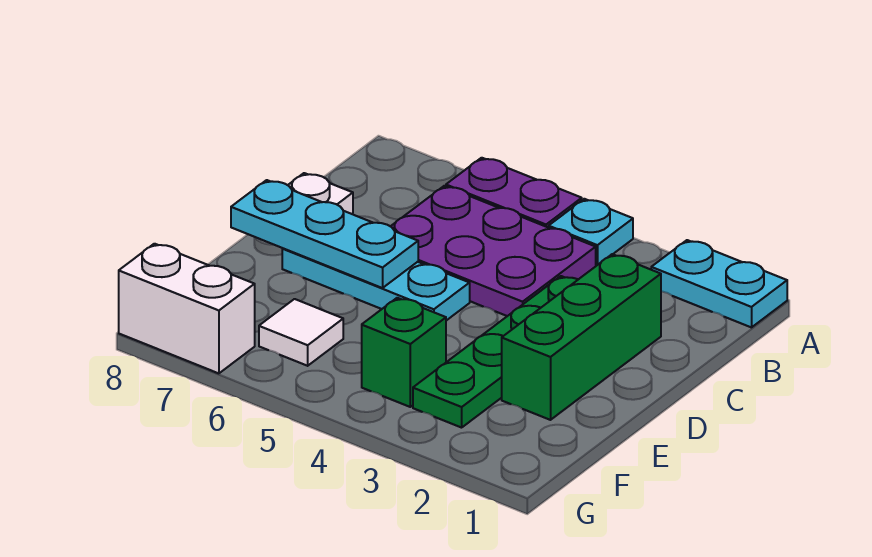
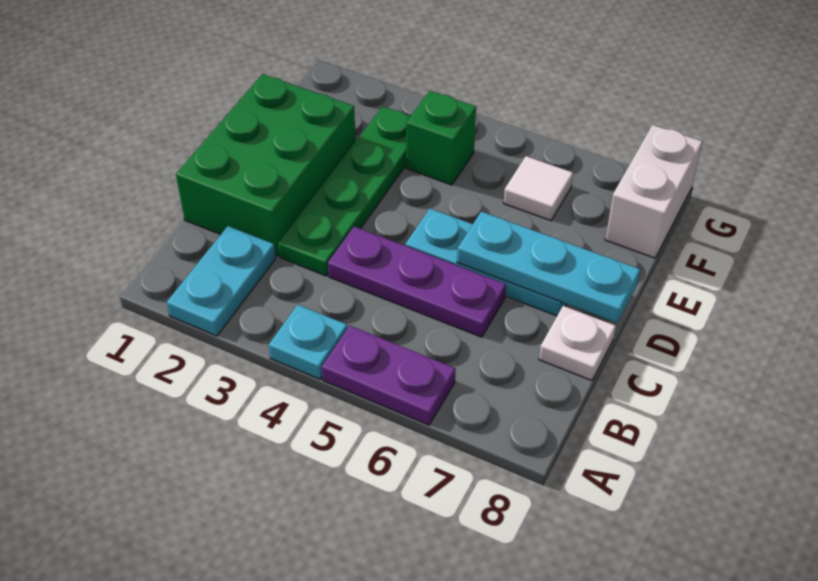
cyan plate A1:A2 level 1 -> cyan plate A2:B2 level 1
purple plate B4:C6 level 1 -> purple plate C4:C6 level 1
green brick C2:E2 level 1 -> green brick C1:E2 level 1
white brick G7:G8 level 1 -> white brick F8:G8 level 1

